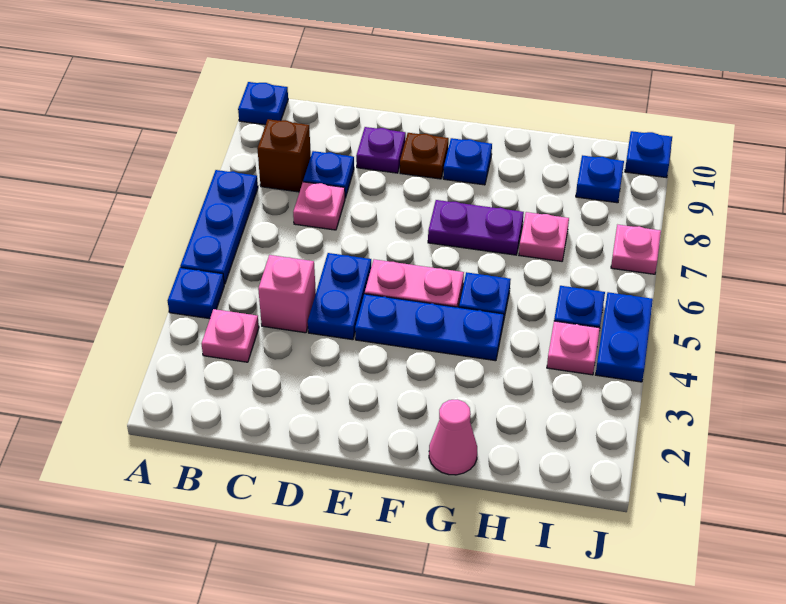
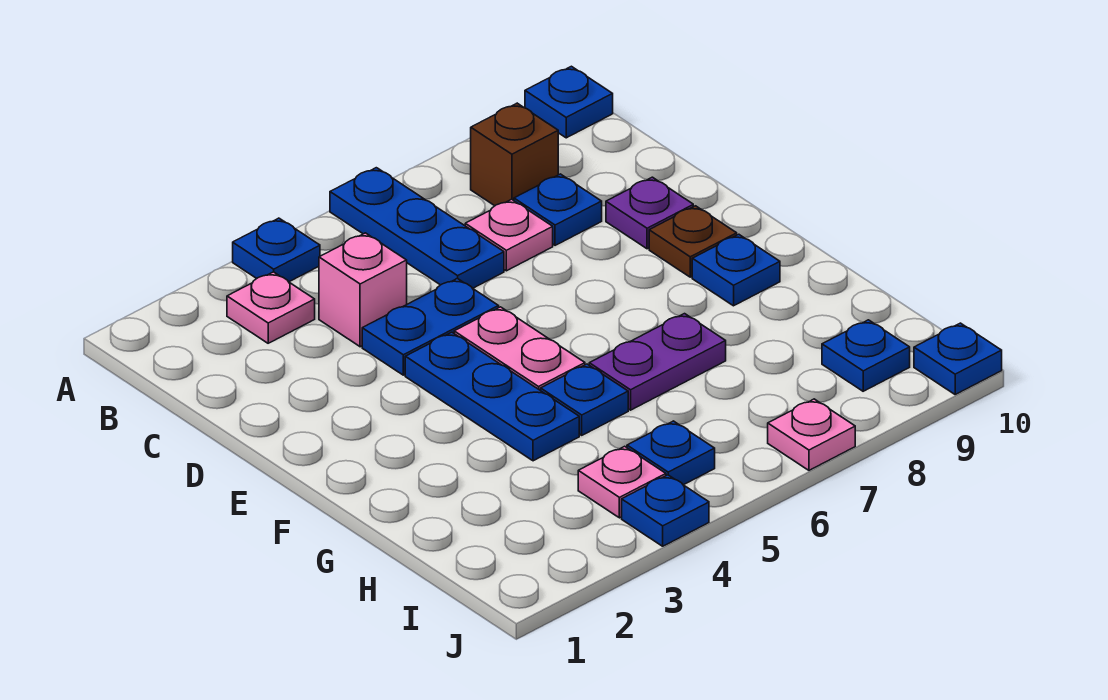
blue plate A5:A7 level 1 -> blue plate A6:C6 level 1
purple plate F7:G7 level 1 -> purple plate G6:G7 level 1
pink cone G1 level 1 -> none
pink plate H7 level 1 -> none
blue plate J4:J5 level 1 -> blue plate J4 level 1

